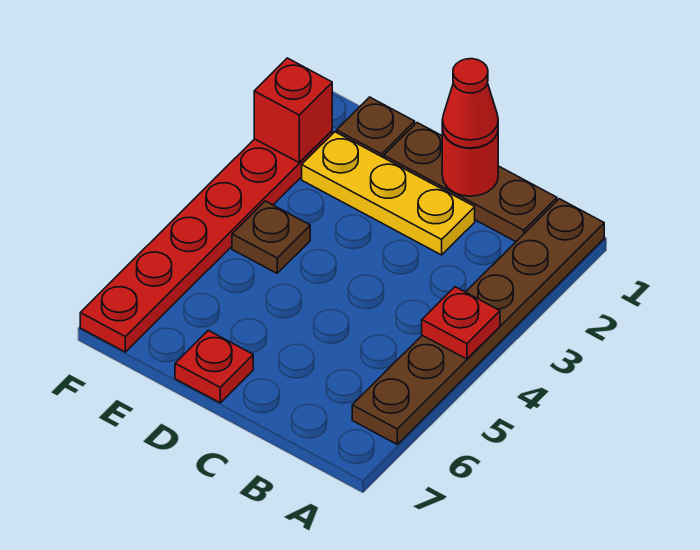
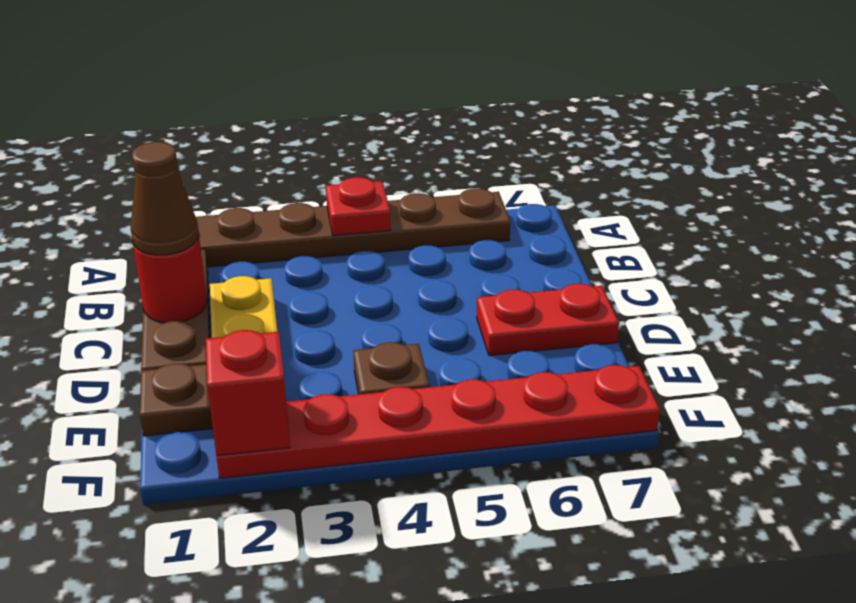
red cone C1 level 3 -> brown cone C1 level 3
red plate D7 level 1 -> red plate D6:D7 level 1

